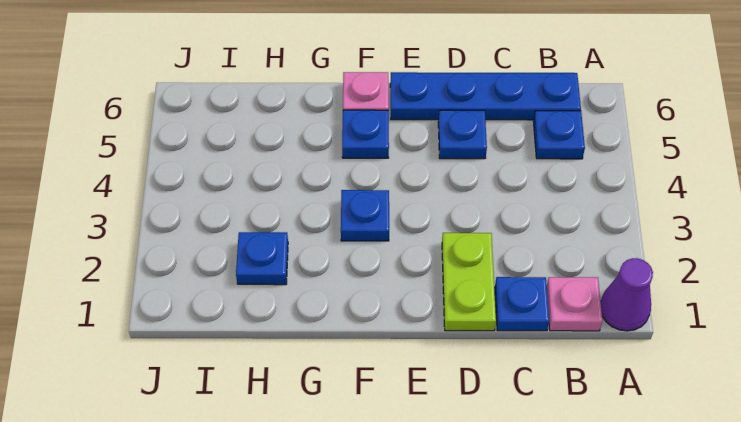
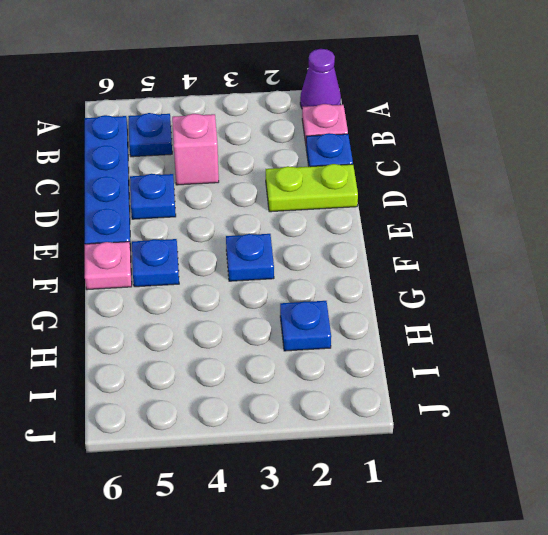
none -> pink brick C4 level 1

